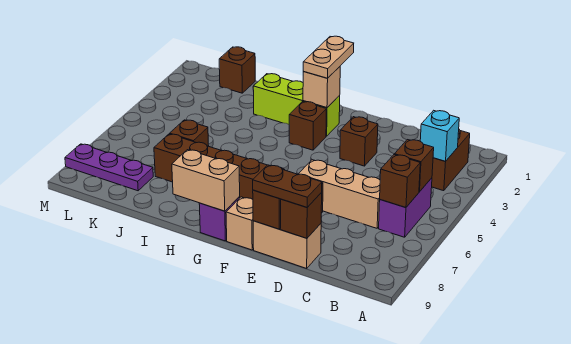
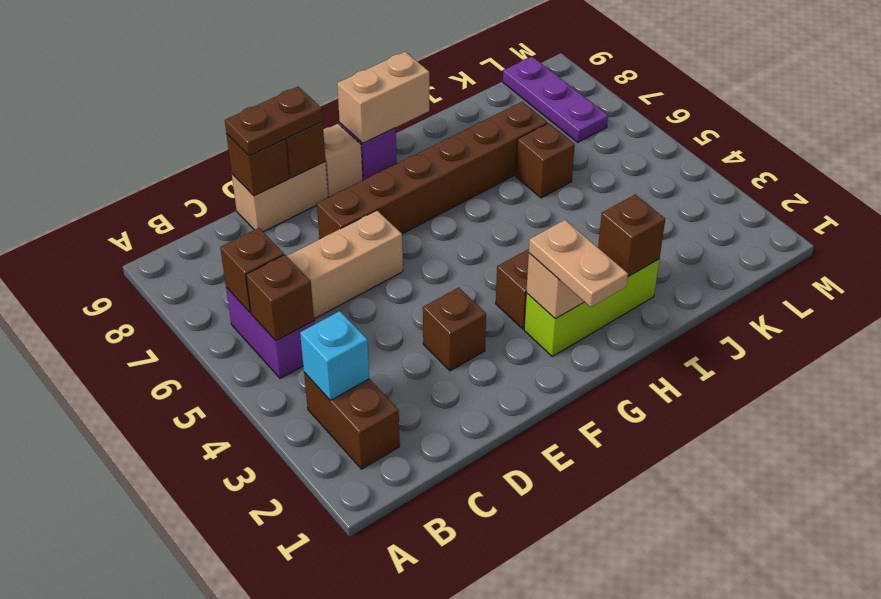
brown brick K1 level 1 -> brown brick I2 level 2
purple plate K8:M8 level 1 -> purple plate L7:L9 level 1

